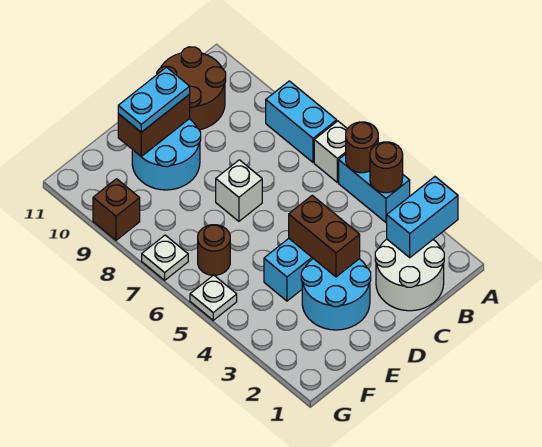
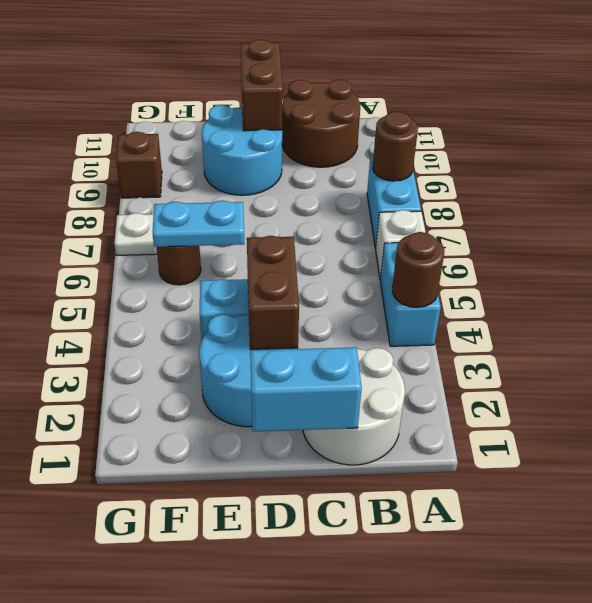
cyan brick A2:B2 level 2 -> cyan brick C1:D1 level 2
brown round brick A5 level 2 -> brown round brick A8 level 2
white brick D7 level 1 -> none
brown brick D10:E10 level 2 -> brown brick D10:D11 level 2
cyan plate D10:E10 level 3 -> cyan plate E6:F6 level 2
white plate G5 level 1 -> none

